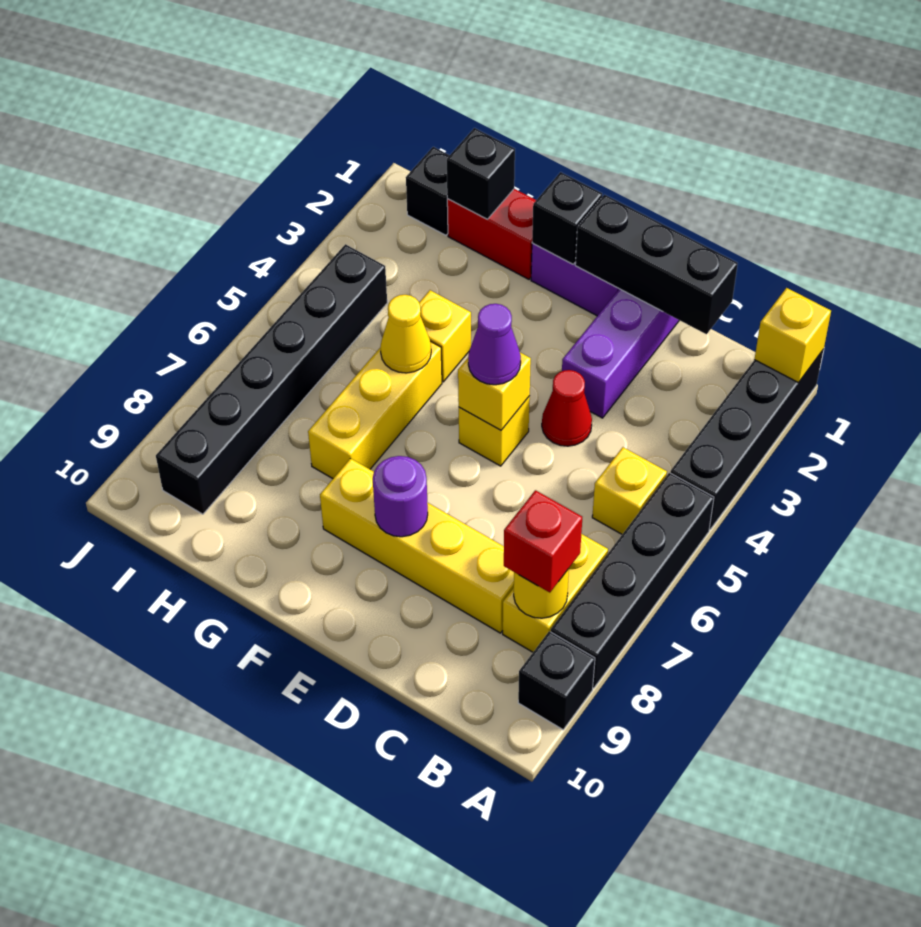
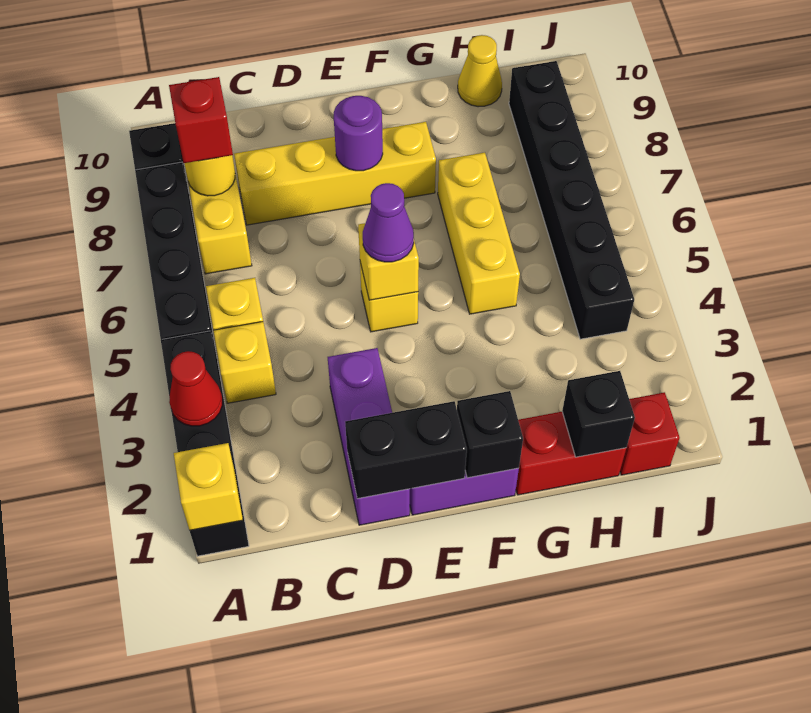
black brick C1:E1 level 2 -> black brick D1:E1 level 2
red cone D4 level 1 -> red cone A3 level 2
yellow brick G4 level 1 -> yellow brick B4 level 1
yellow cone G5 level 2 -> yellow cone H10 level 1
black brick I1 level 1 -> red brick I1 level 1

